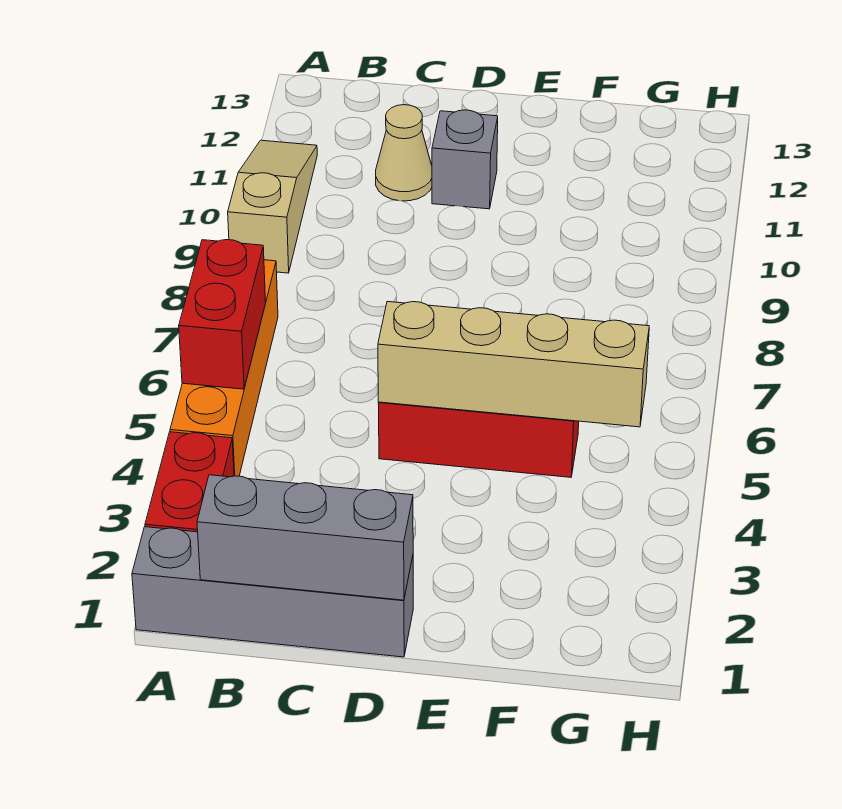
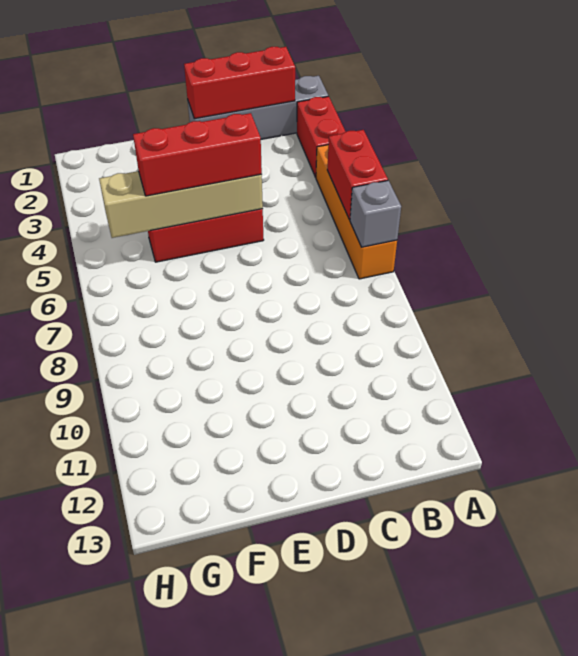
tan slope A9:A11 level 1 top 9 -> none
grey brick B1:D1 level 2 -> red brick B1:D1 level 2
tan cone C11 level 1 -> none
none -> red brick D5:F5 level 3
grey brick D11 level 1 -> grey brick A7 level 2

